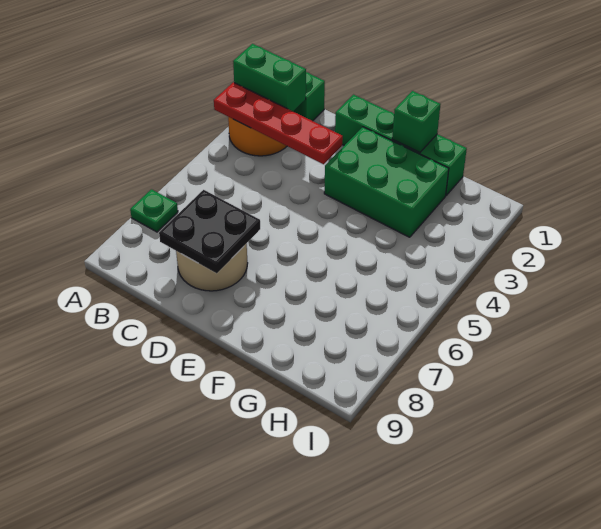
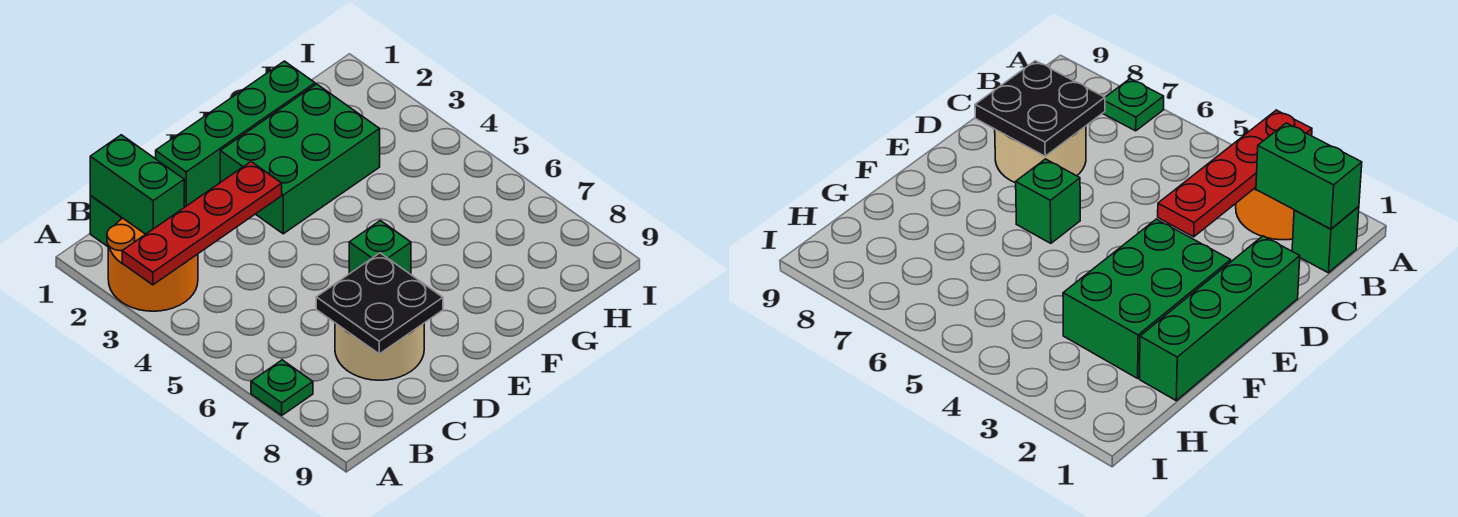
green brick A2:B2 level 2 -> green brick B1:B2 level 2
green brick F1 level 2 -> green brick E6 level 1

